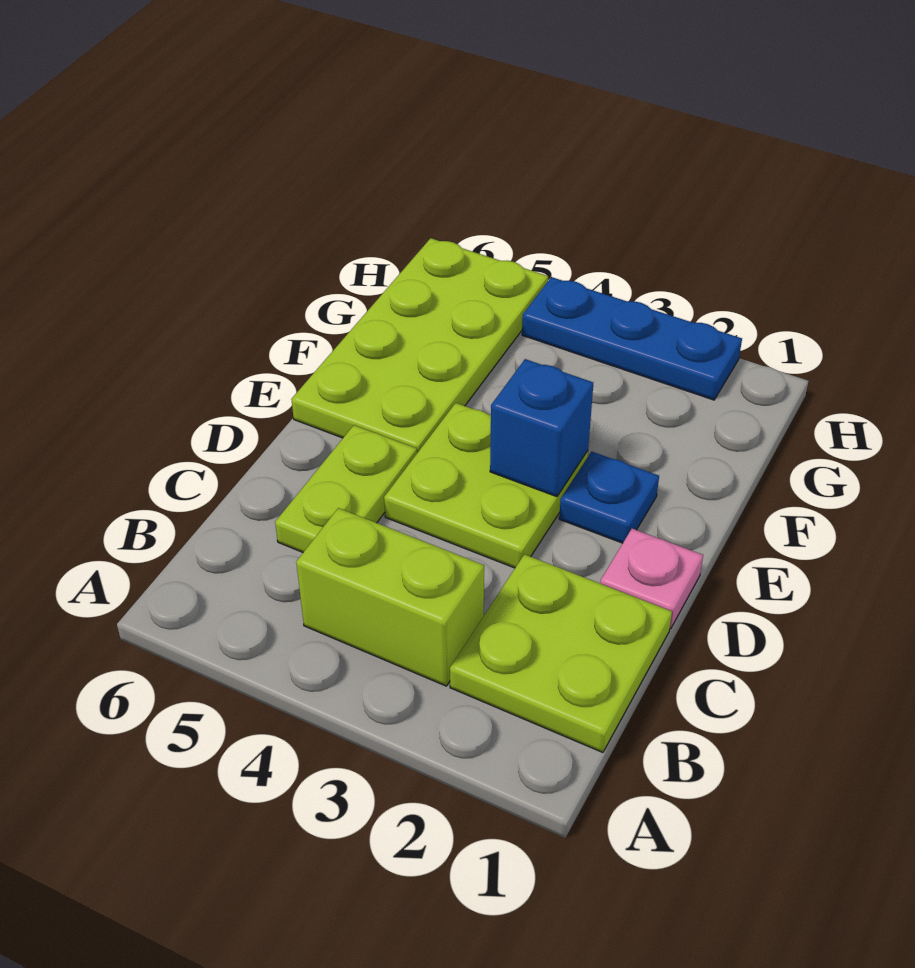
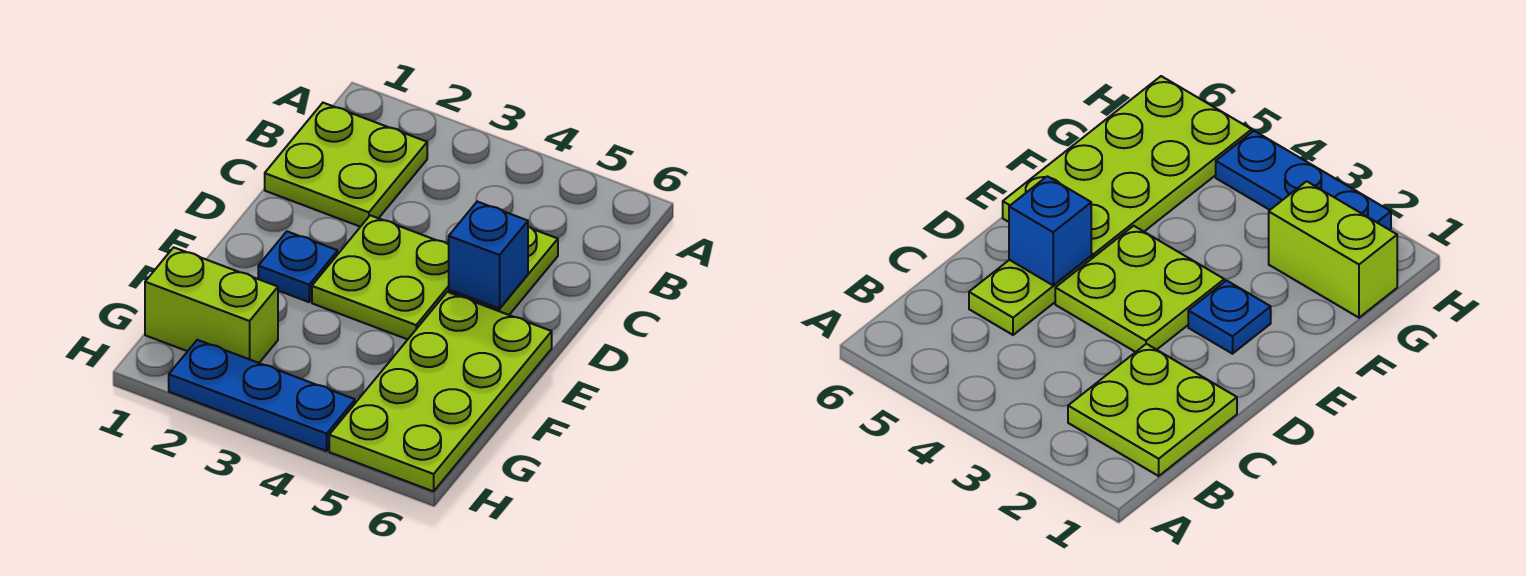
lime brick B3:B4 level 1 -> lime brick G1:G2 level 1
pink plate D1 level 1 -> none
blue brick E3 level 2 -> blue brick D5 level 2

